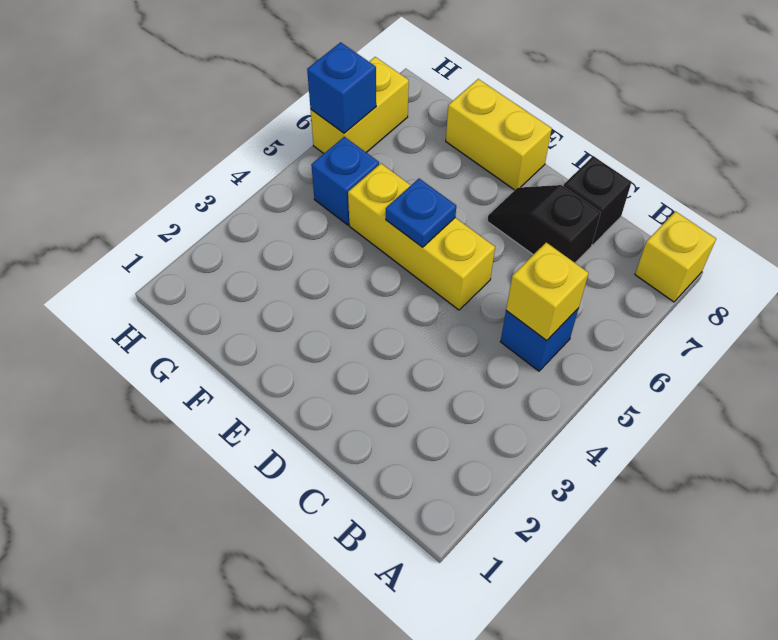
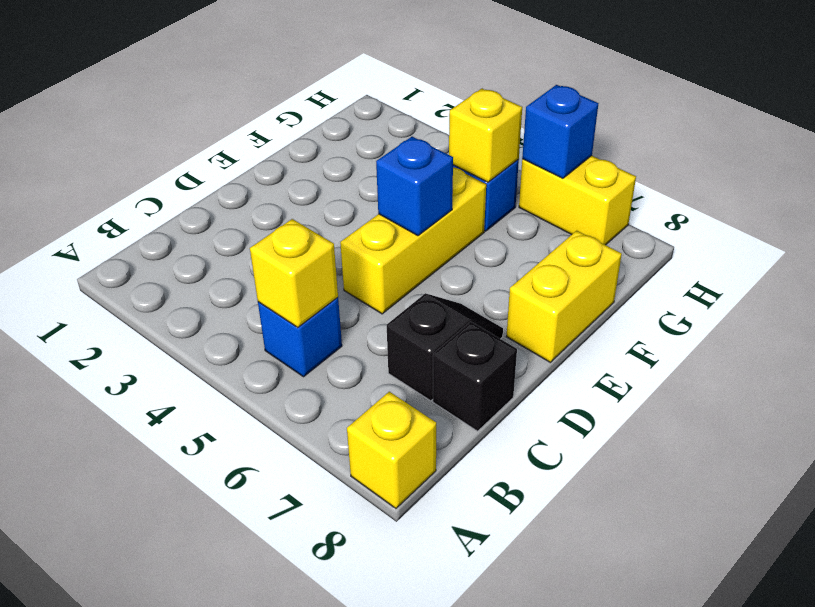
blue plate E5 level 2 -> blue brick E5 level 2
none -> yellow brick G5 level 2

